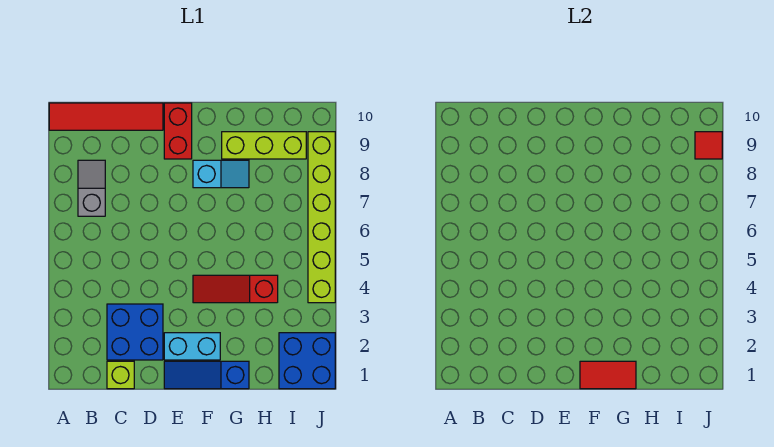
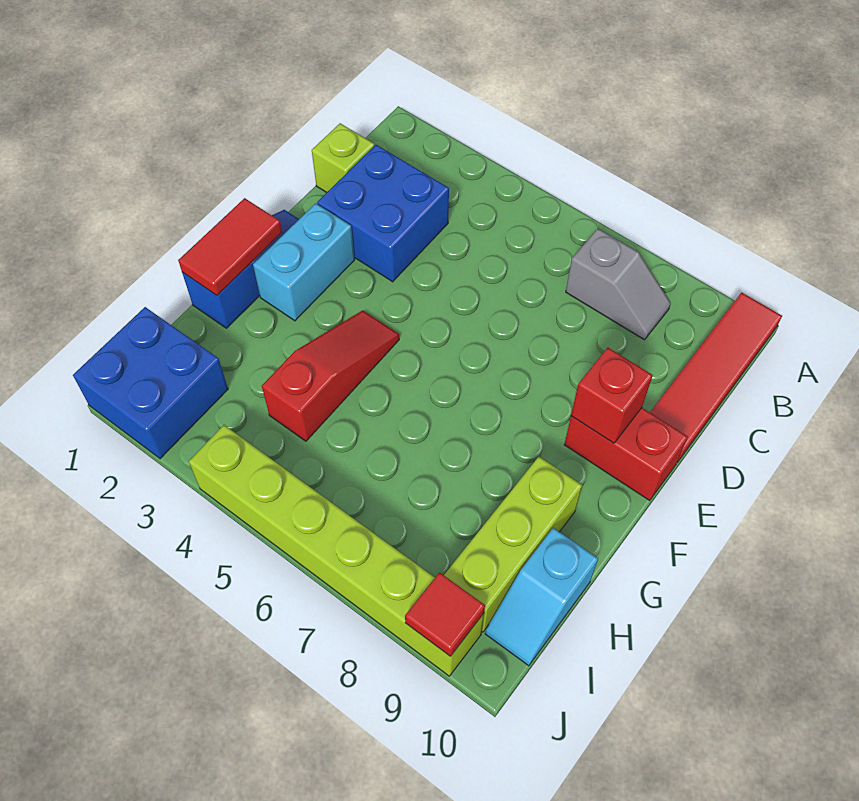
none -> red brick E9 level 2
cyan slope F8:G8 level 1 top F -> cyan slope H10:I10 level 1 top H

